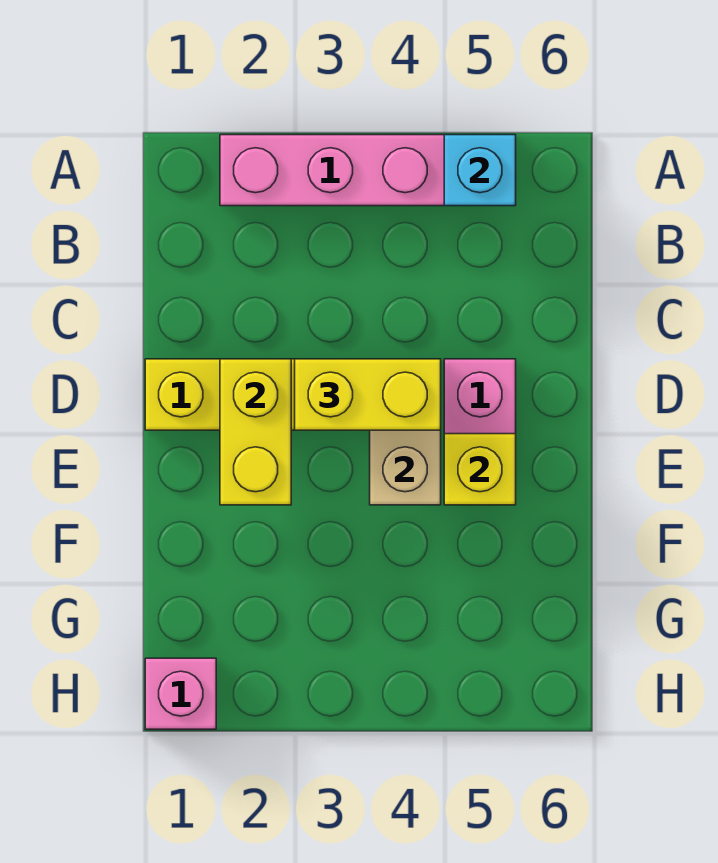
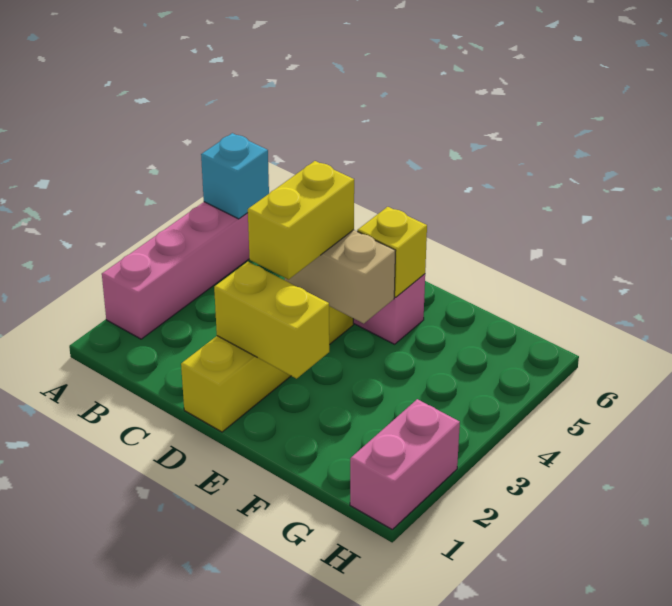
pink brick H1 level 1 -> pink brick H1:H2 level 1

